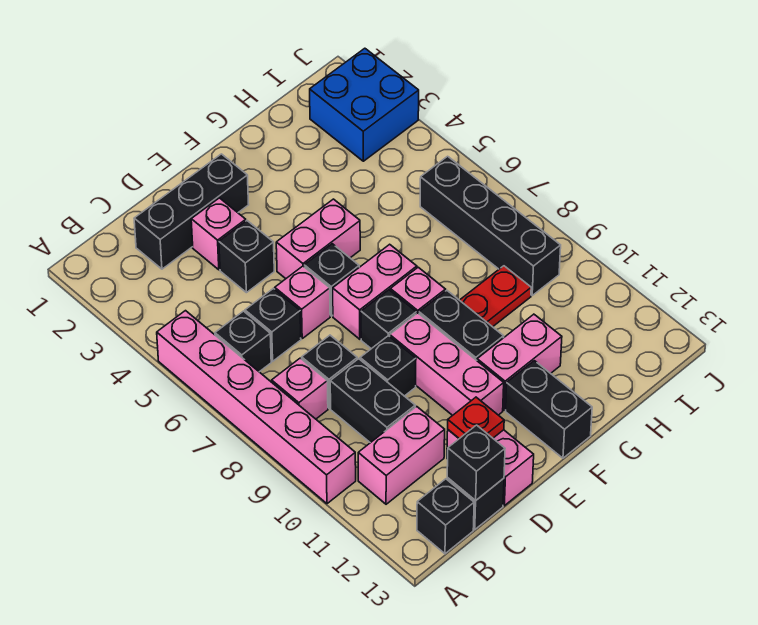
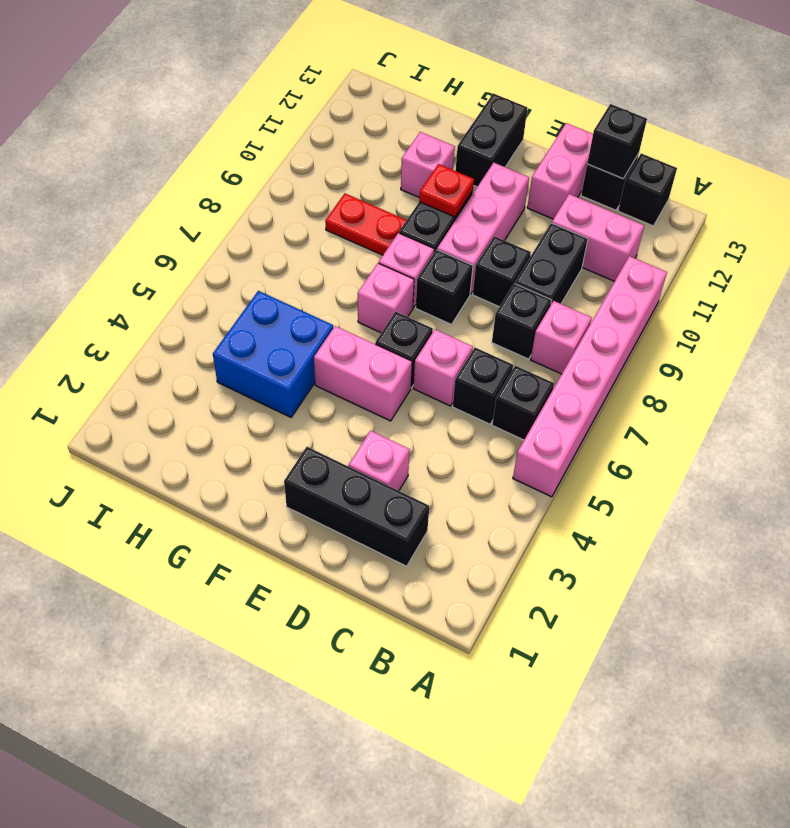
black brick D4 level 1 -> none
red plate D12 level 2 -> red plate F10 level 2
pink brick E7:F7 level 1 -> pink brick F7 level 1
pink brick F11:G11 level 1 -> pink brick G11 level 1
blue brick I2:J3 level 1 -> blue brick G4:H5 level 1
black brick I6:I9 level 1 -> none

